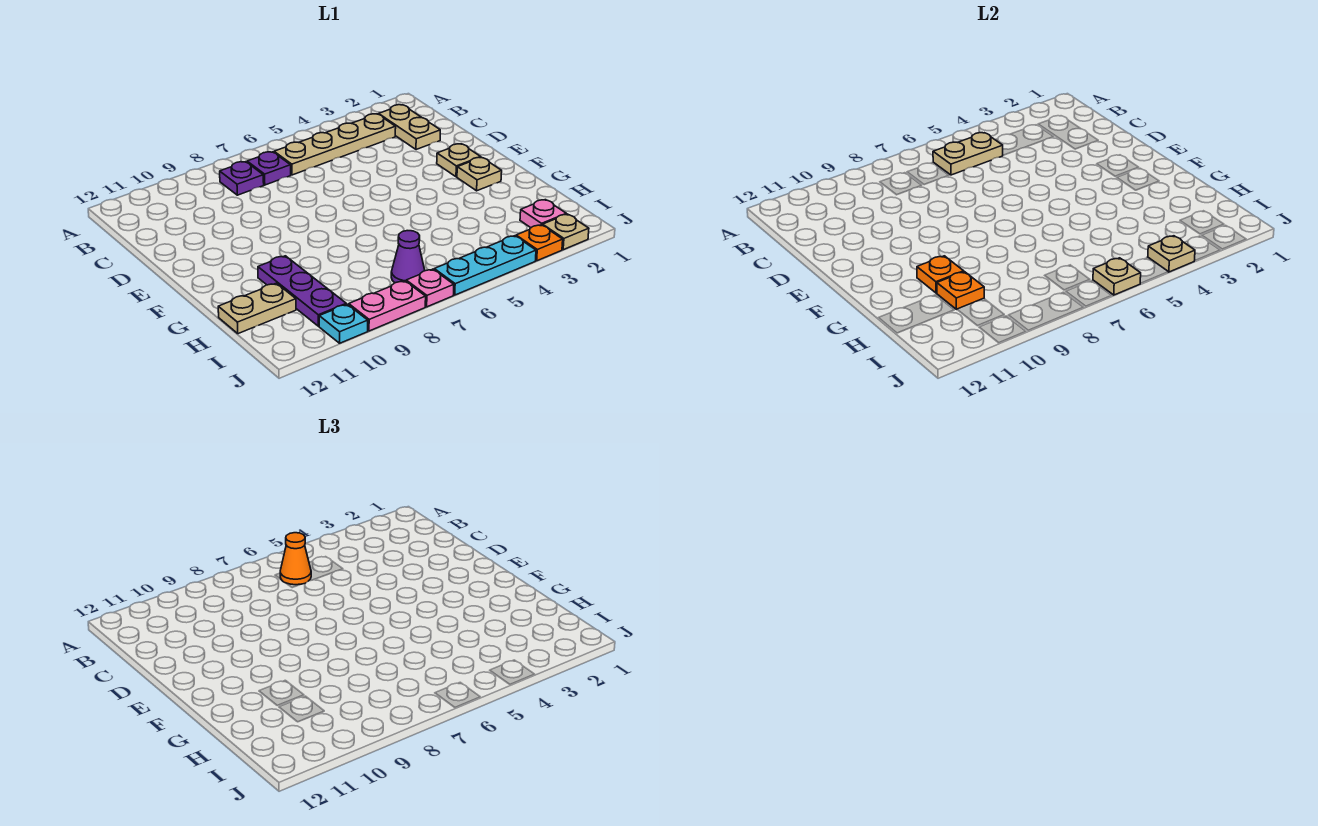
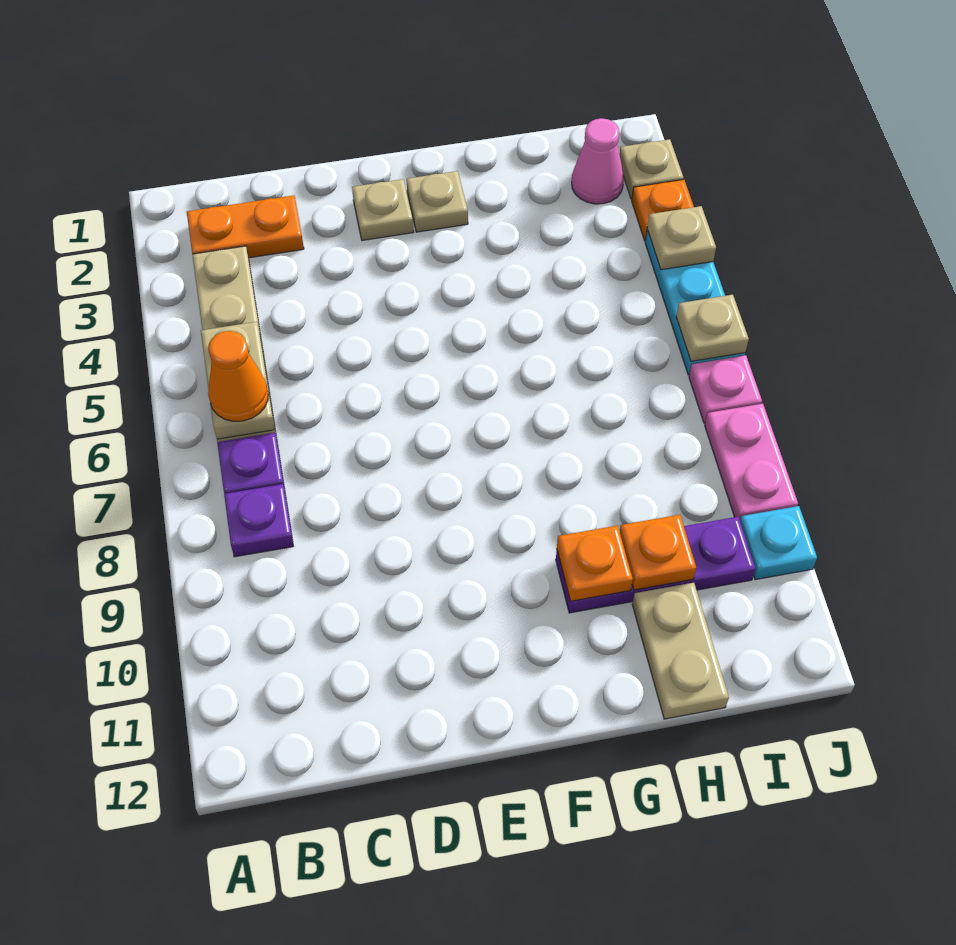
tan plate B2:C2 level 1 -> orange plate B2:C2 level 1
pink plate I2 level 1 -> pink cone I2 level 1
purple cone I7 level 1 -> none

